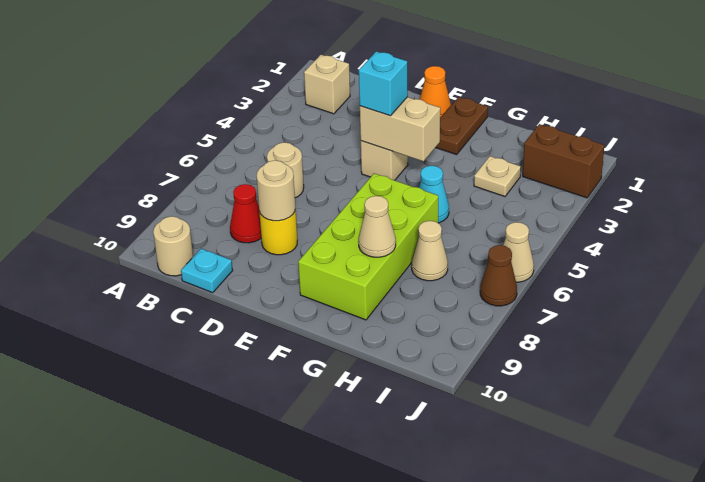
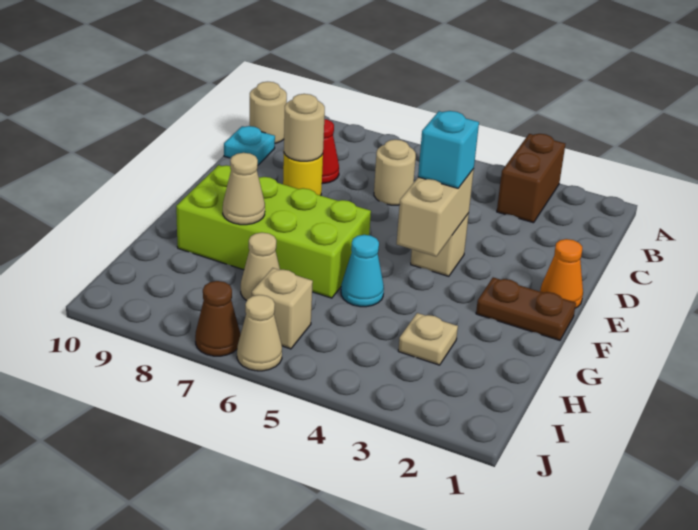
tan brick B2 level 1 -> tan brick I6 level 1
brown brick I2:J2 level 1 -> brown brick A3:B3 level 1

